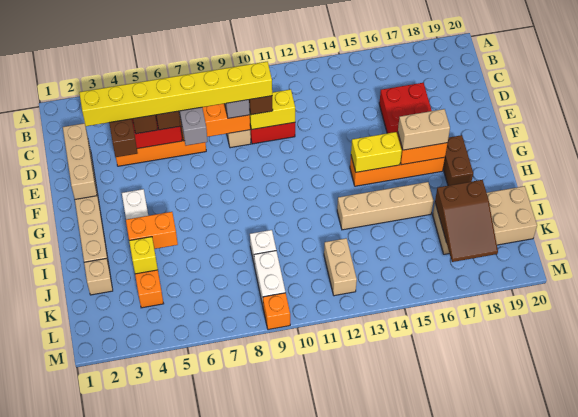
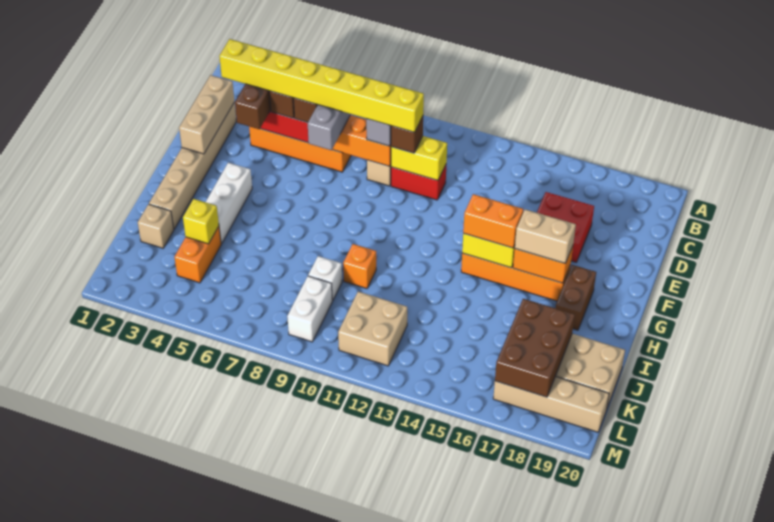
orange brick I4:I5 level 2 -> orange brick G14:G15 level 3
tan brick I13:I16 level 1 -> tan brick L17:L20 level 1
brown slope J17:L18 level 2 top J -> brown brick J17:L18 level 2
tan brick K12:L12 level 1 -> tan brick K11:L12 level 1
orange brick M9 level 1 -> orange brick I10 level 1

